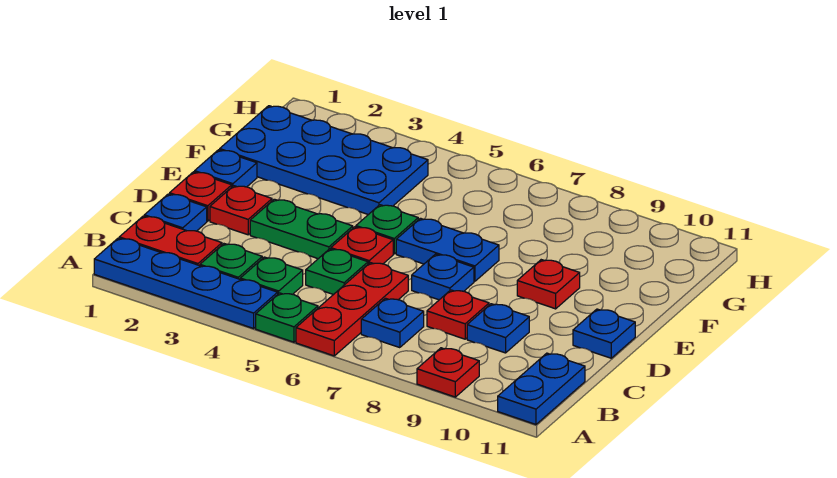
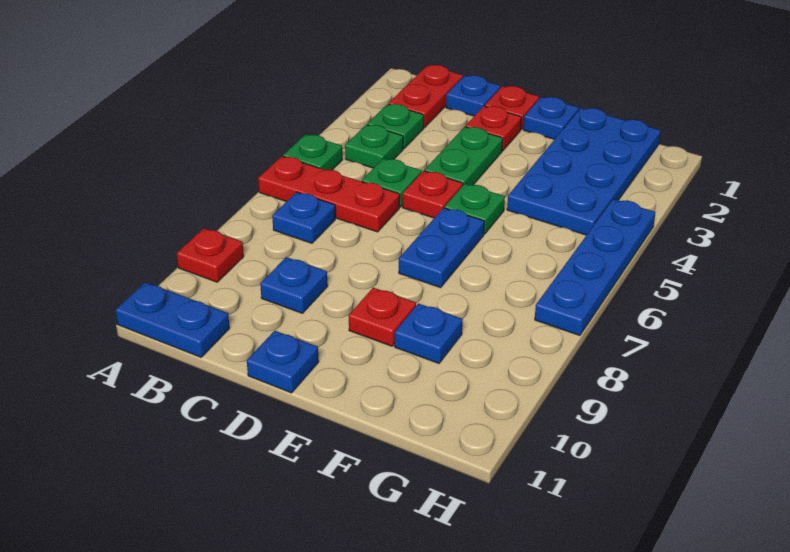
blue plate A1:A4 level 1 -> blue plate H4:H7 level 1
red plate C8 level 1 -> none
blue plate D7 level 1 -> blue plate F9 level 1

